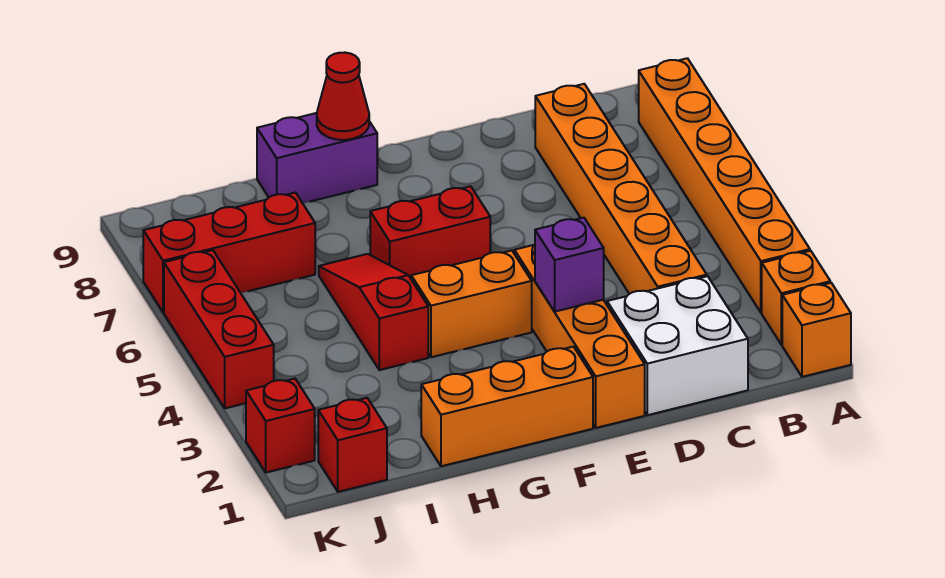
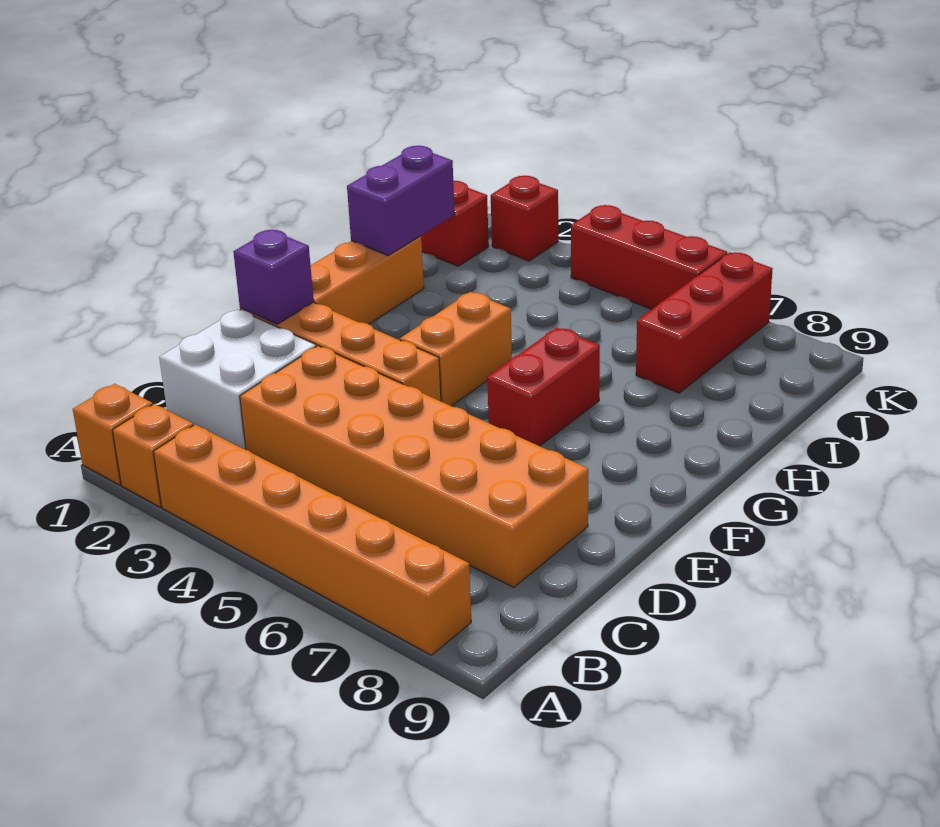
orange brick C3:C8 level 1 -> orange brick C3:D8 level 1
purple brick E3 level 2 -> purple brick E1 level 2
purple brick G9:H9 level 1 -> purple brick H1:I1 level 2
red cone G9 level 2 -> none
red slope H4:H6 level 1 top 4 -> none

